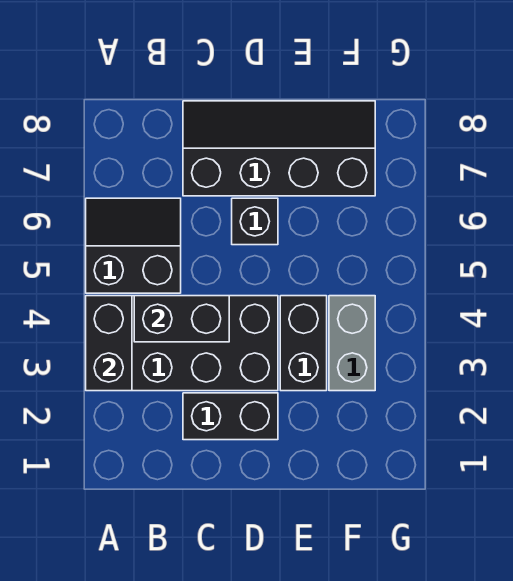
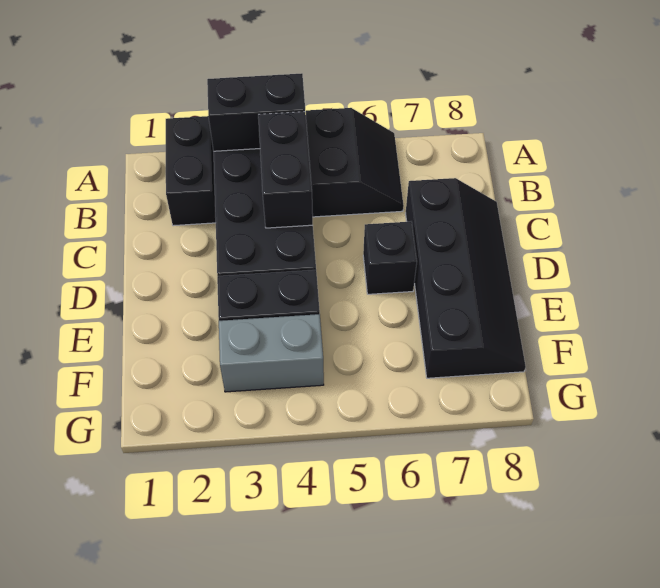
black brick C2:D2 level 1 -> black brick A2:B2 level 1

